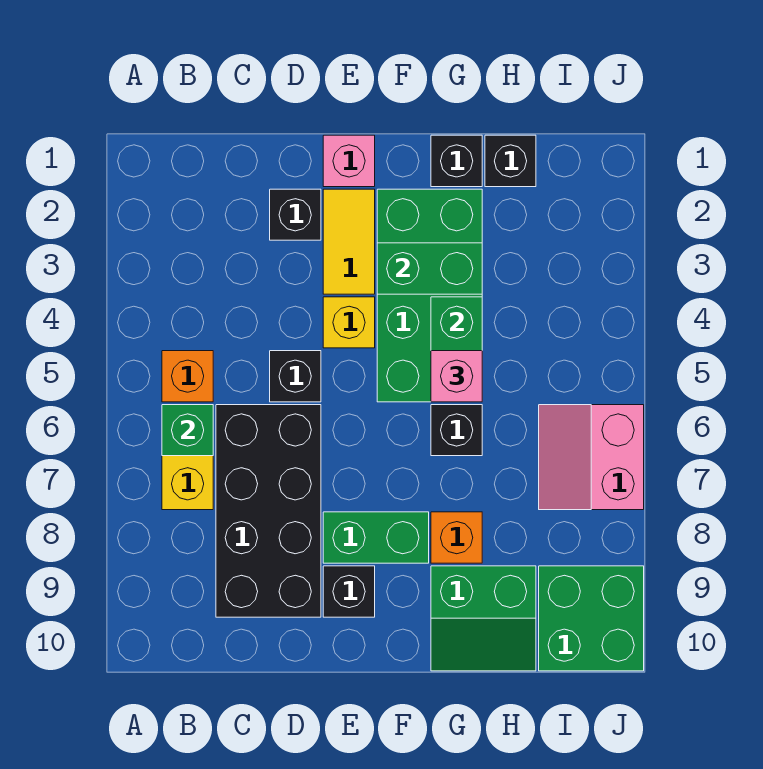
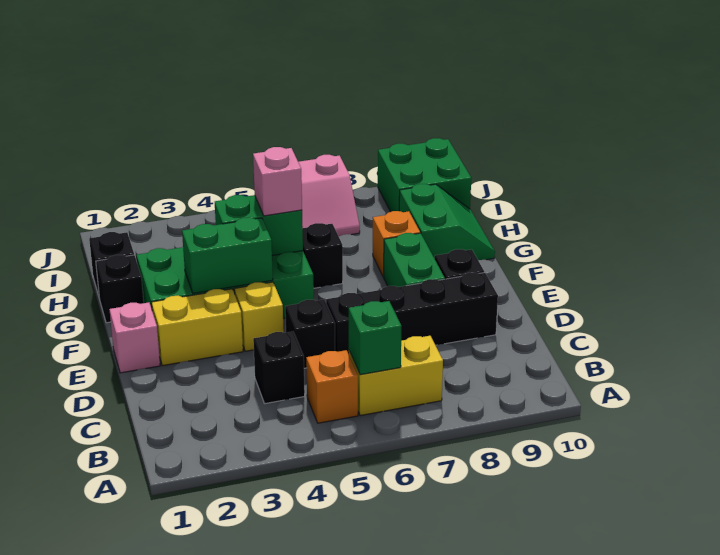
black brick C6:D9 level 1 -> black brick D6:D9 level 1
black brick D2 level 1 -> black brick C4 level 1
yellow tile E2:E3 level 1 -> yellow brick E2:E3 level 1
green brick F3:G3 level 2 -> green brick F3:F4 level 2

